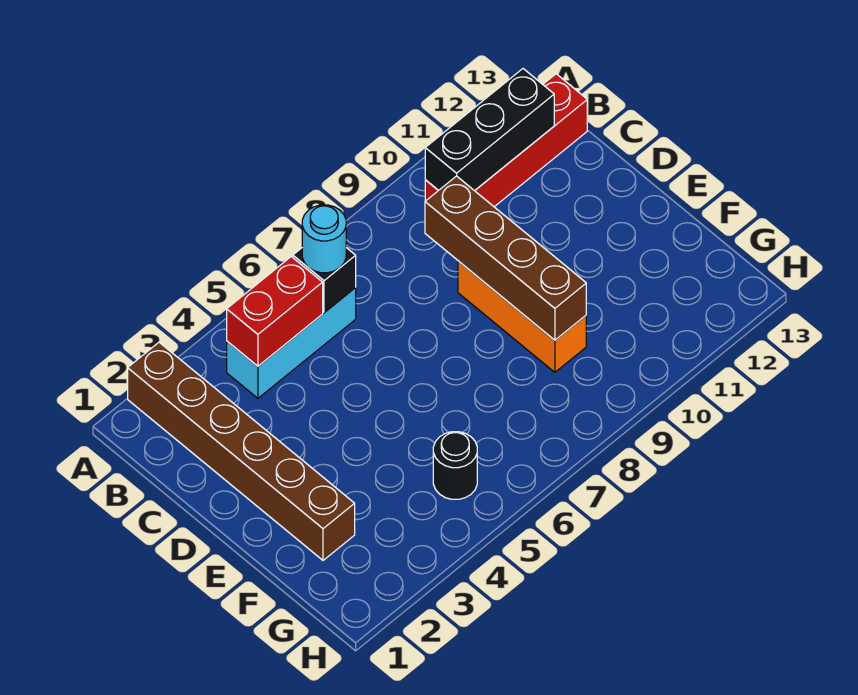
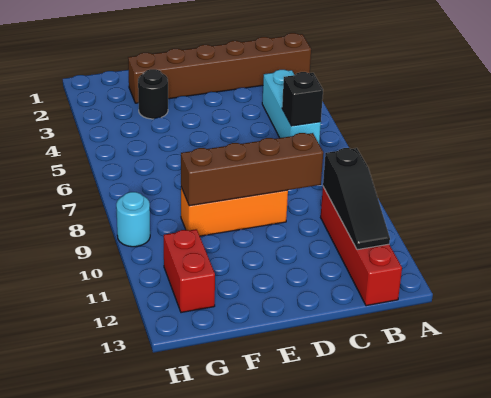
red brick B4:B5 level 2 -> red brick G11:G12 level 1
cyan round brick B6 level 3 -> cyan round brick H9 level 1
black brick B10:B12 level 2 -> black slope B10:B12 level 2 top 10
black round brick G5 level 1 -> black round brick F3 level 1

